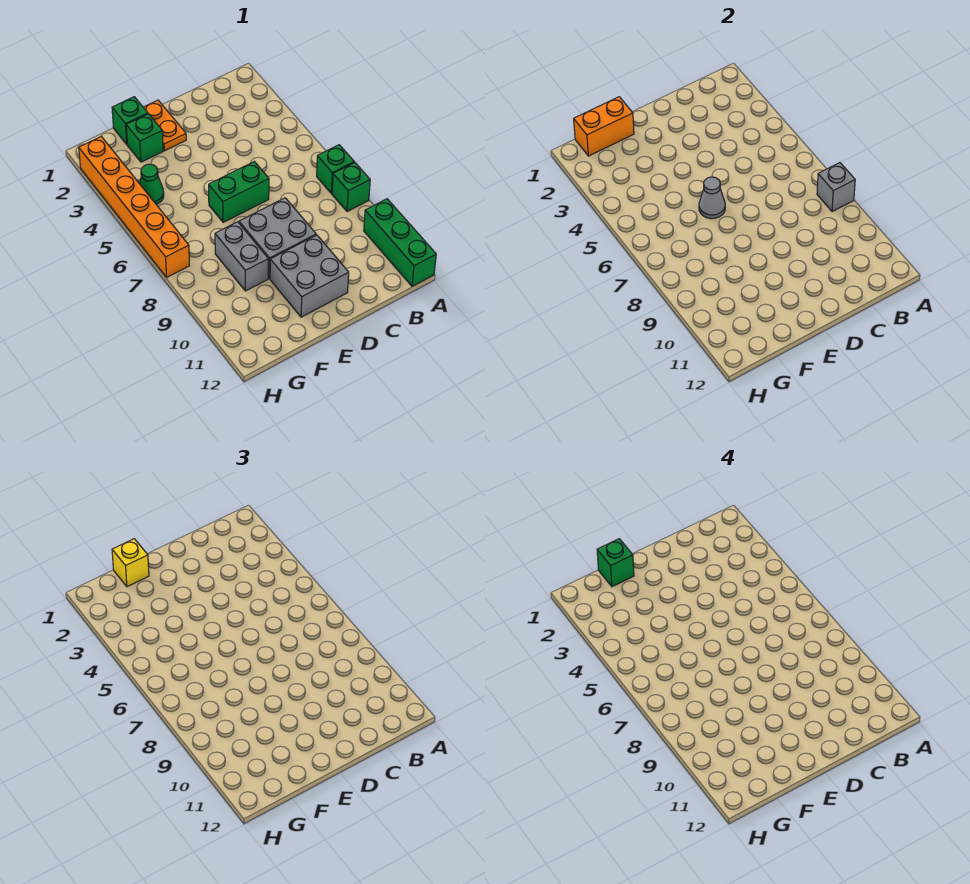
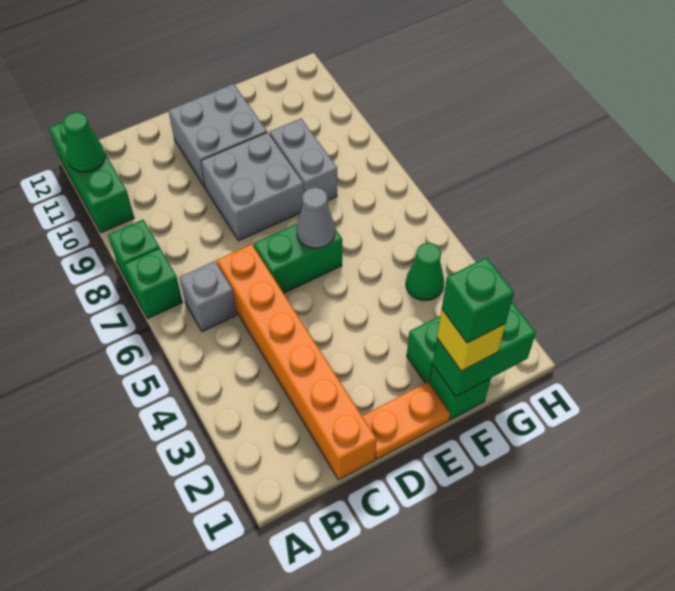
grey brick A8 level 2 -> grey brick B6 level 1
none -> green cone A11 level 2
orange plate E1:E2 level 1 -> orange plate D1:E1 level 1
orange brick F1:G1 level 2 -> green brick F1:G1 level 2
orange brick H2:H7 level 1 -> orange brick C1:C6 level 1

